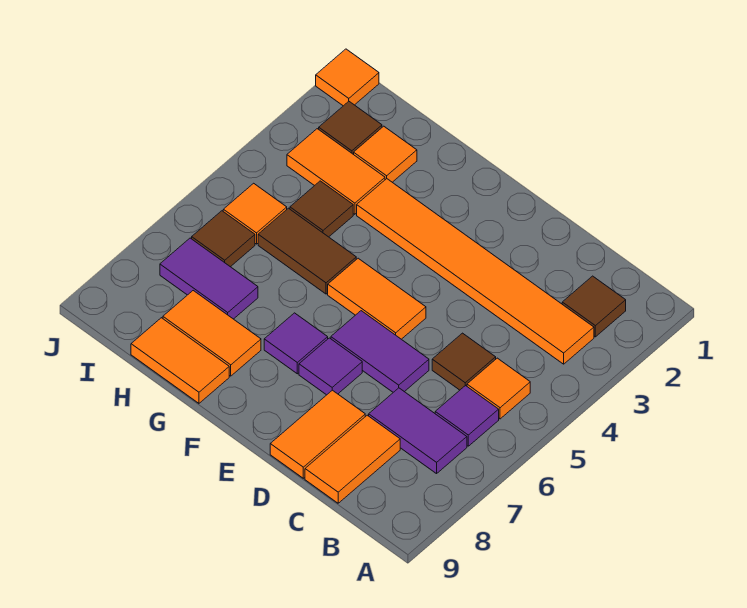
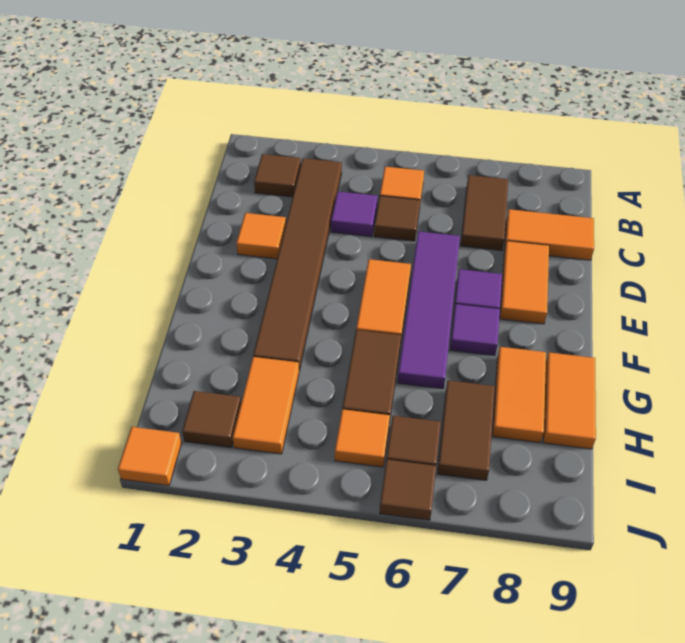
orange tile B3:G3 level 1 -> brown tile B3:G3 level 1
purple tile B6 level 1 -> purple tile C4 level 1
purple tile B7:C7 level 1 -> brown tile B7:C7 level 1
purple tile D6:E6 level 1 -> purple tile D6:G6 level 1
orange tile D8:D9 level 1 -> orange tile D8:E8 level 1
orange tile H2 level 1 -> orange tile D2 level 1
brown tile H4 level 1 -> brown tile J6 level 1
purple tile H7:I7 level 1 -> brown tile H7:I7 level 1

